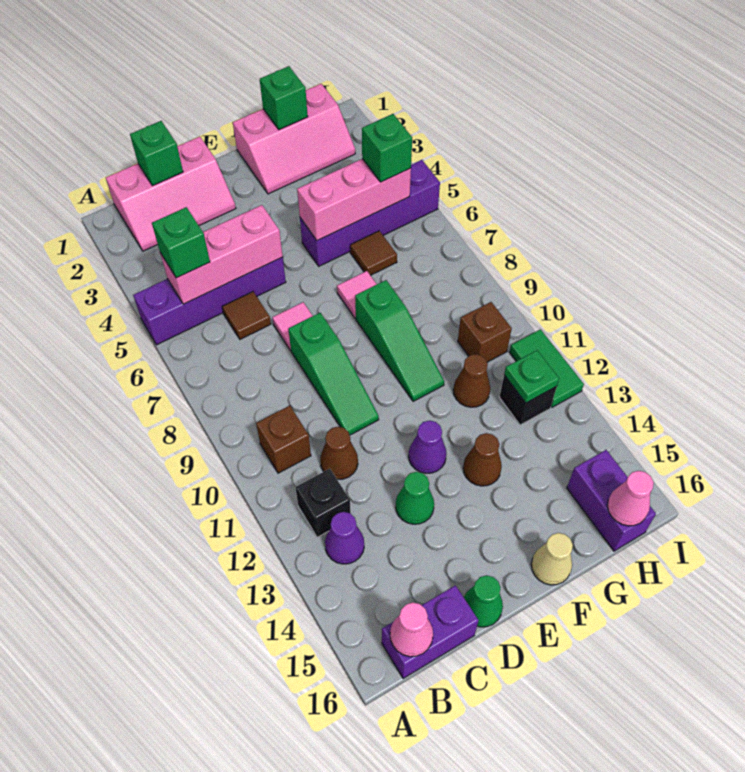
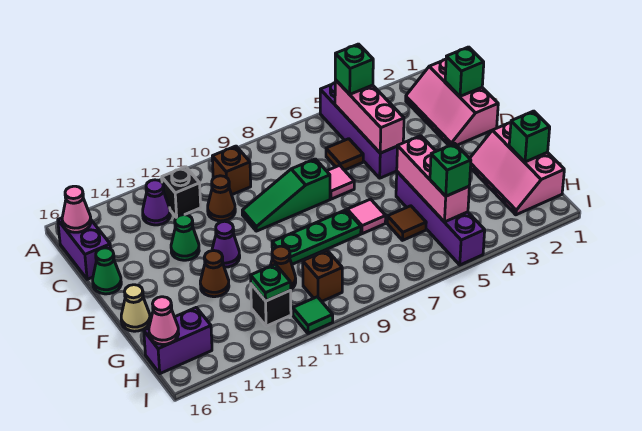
green slope F8:F10 level 1 top 8 -> green plate F8:F10 level 1
green tile I11:I12 level 1 -> green tile I11 level 1

